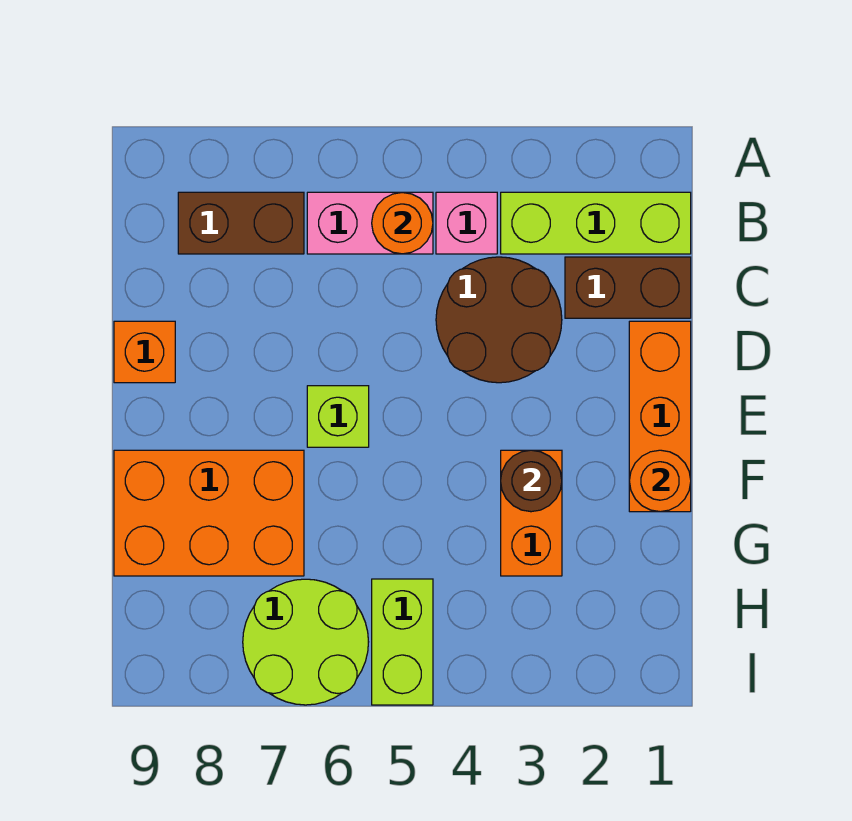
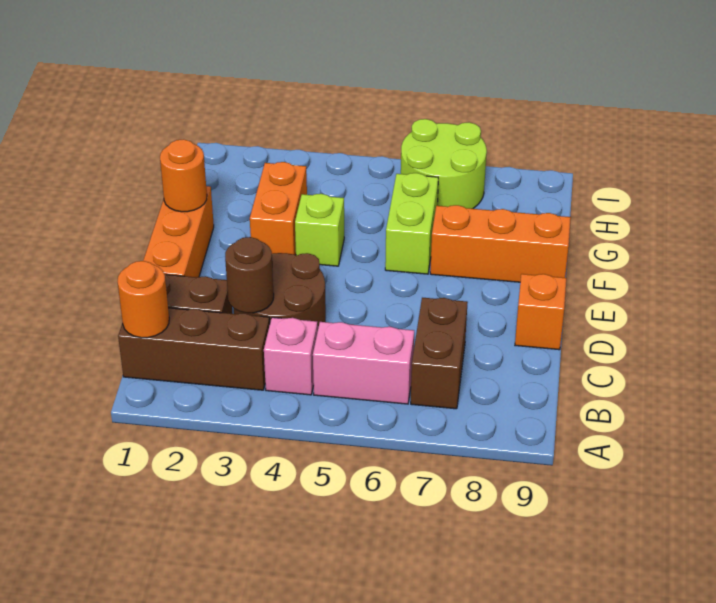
lime brick B1:B3 level 1 -> brown brick B1:B3 level 1
orange round brick B5 level 2 -> orange round brick B1 level 2
brown brick B7:B8 level 1 -> brown brick B7:C7 level 1
lime brick E6 level 1 -> lime brick F4 level 1
brown round brick F3 level 2 -> brown round brick C3 level 2
orange brick F7:G9 level 1 -> orange brick F7:F9 level 1
lime brick H5:I5 level 1 -> lime brick F6:G6 level 1

